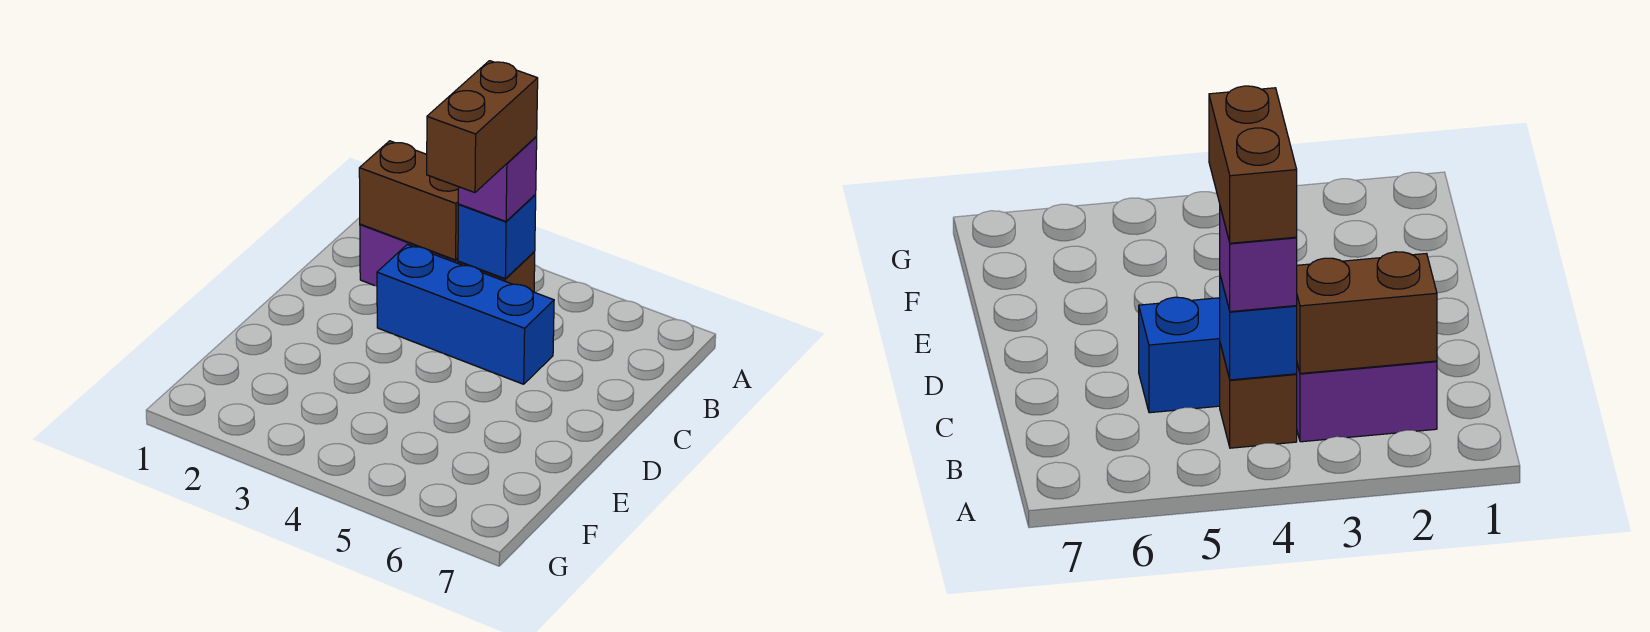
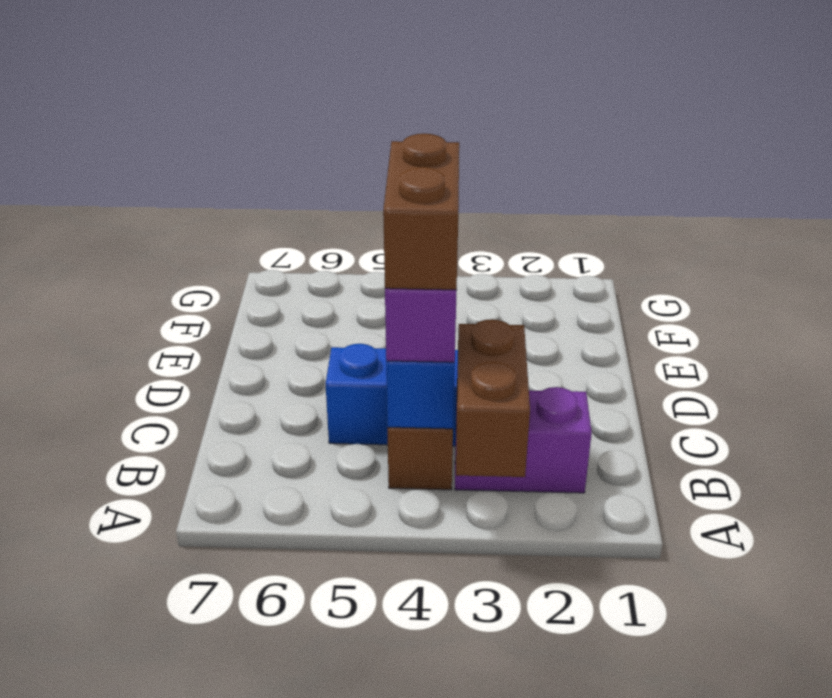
brown brick B2:B3 level 2 -> brown brick A3:B3 level 2

